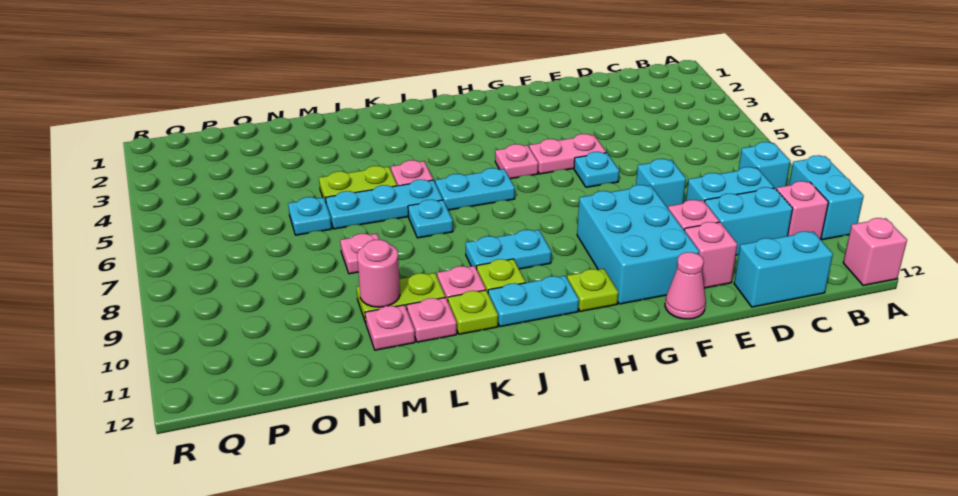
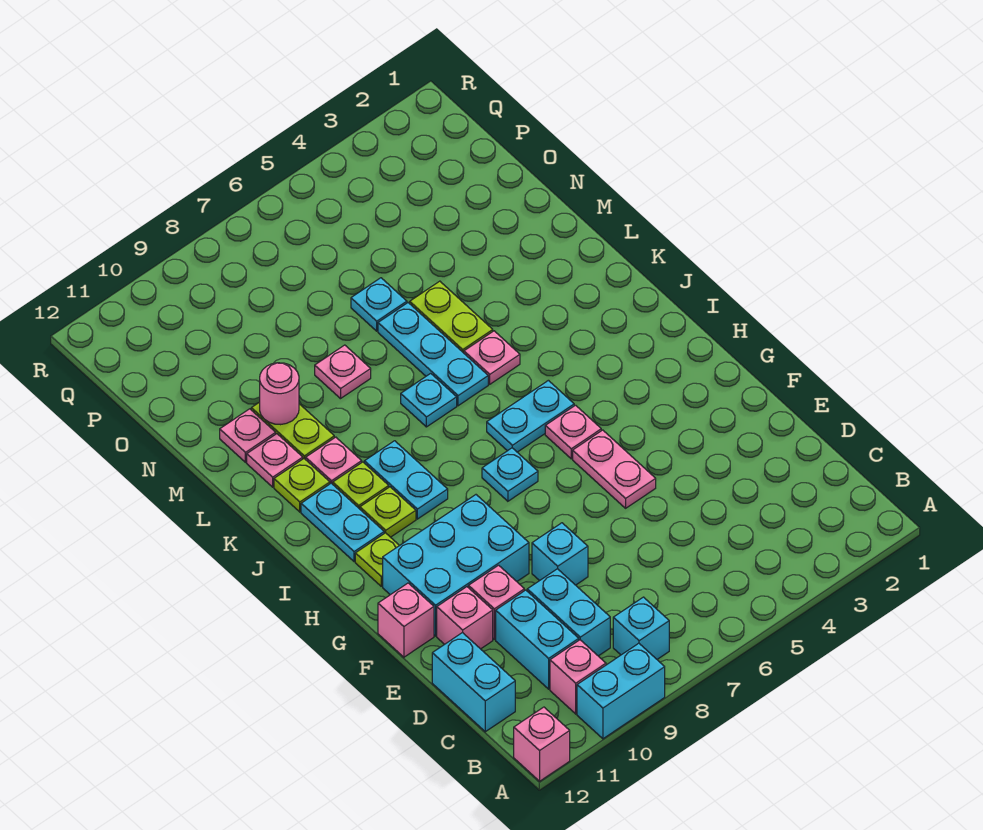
cyan plate F6 level 1 -> cyan plate H7 level 1
pink cone F12 level 1 -> pink brick F12 level 1
cyan plate I6:J6 level 1 -> cyan plate I5:I6 level 1
none -> lime plate I10 level 1

